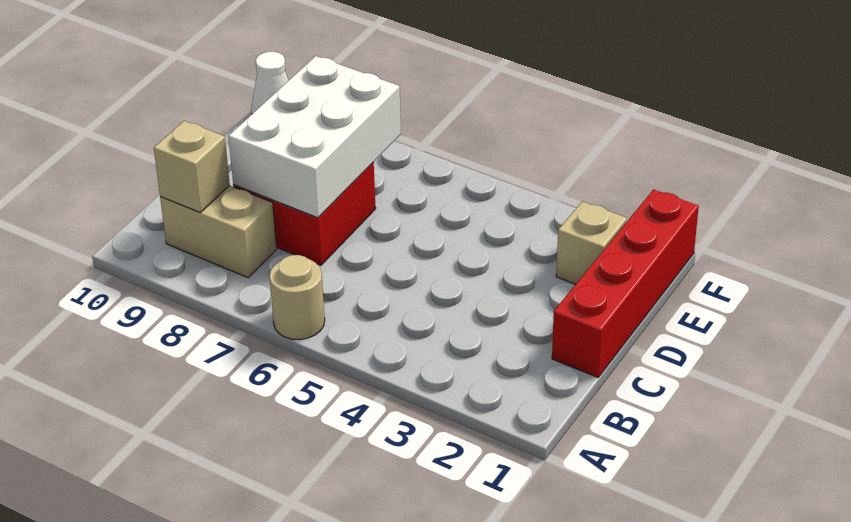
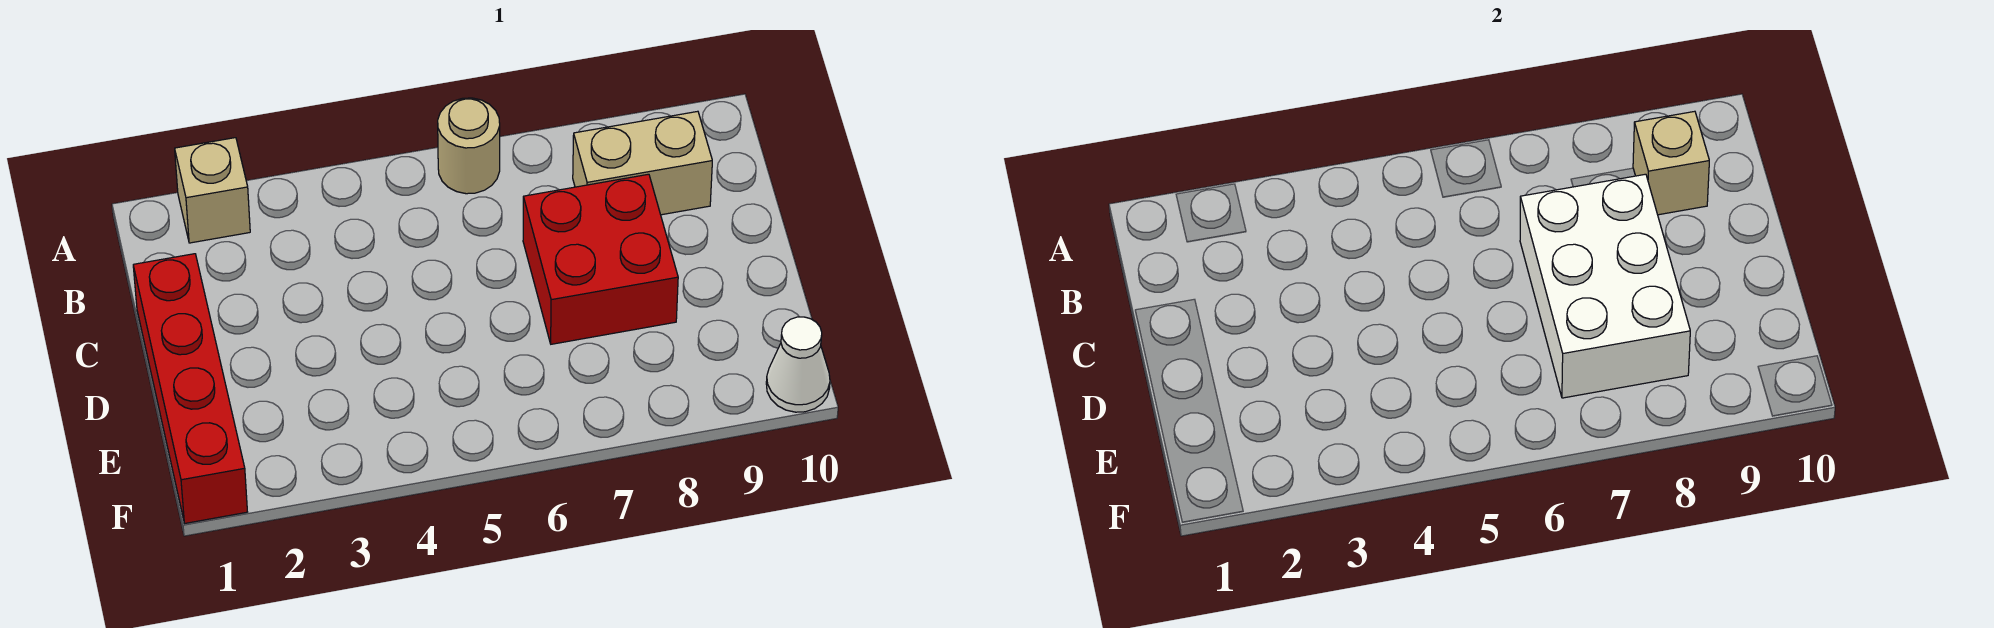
tan brick E2 level 1 -> tan brick A2 level 1

